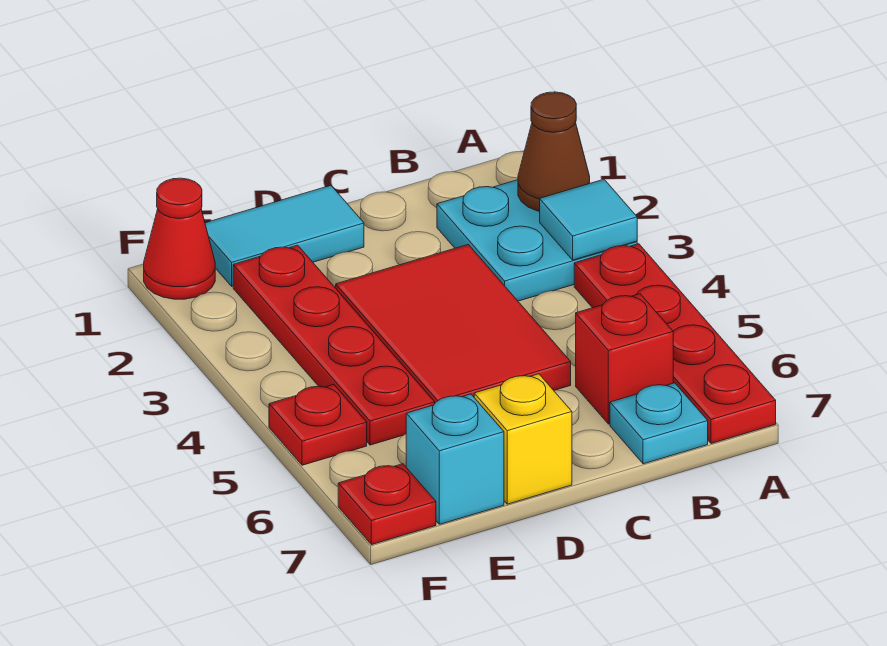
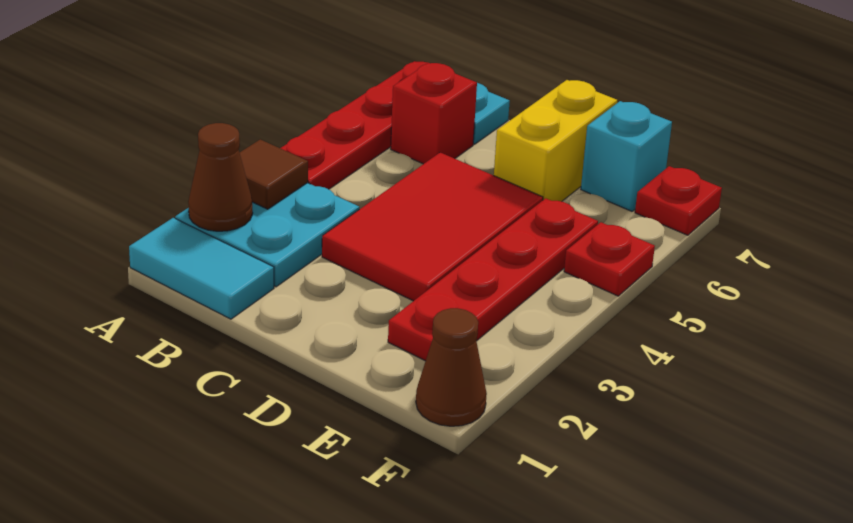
cyan tile A3 level 2 -> brown tile A3 level 2
cyan tile D1:E1 level 1 -> cyan tile A1:B1 level 1
yellow brick D7 level 1 -> yellow brick D6:D7 level 1
red cone F1 level 1 -> brown cone F1 level 1

